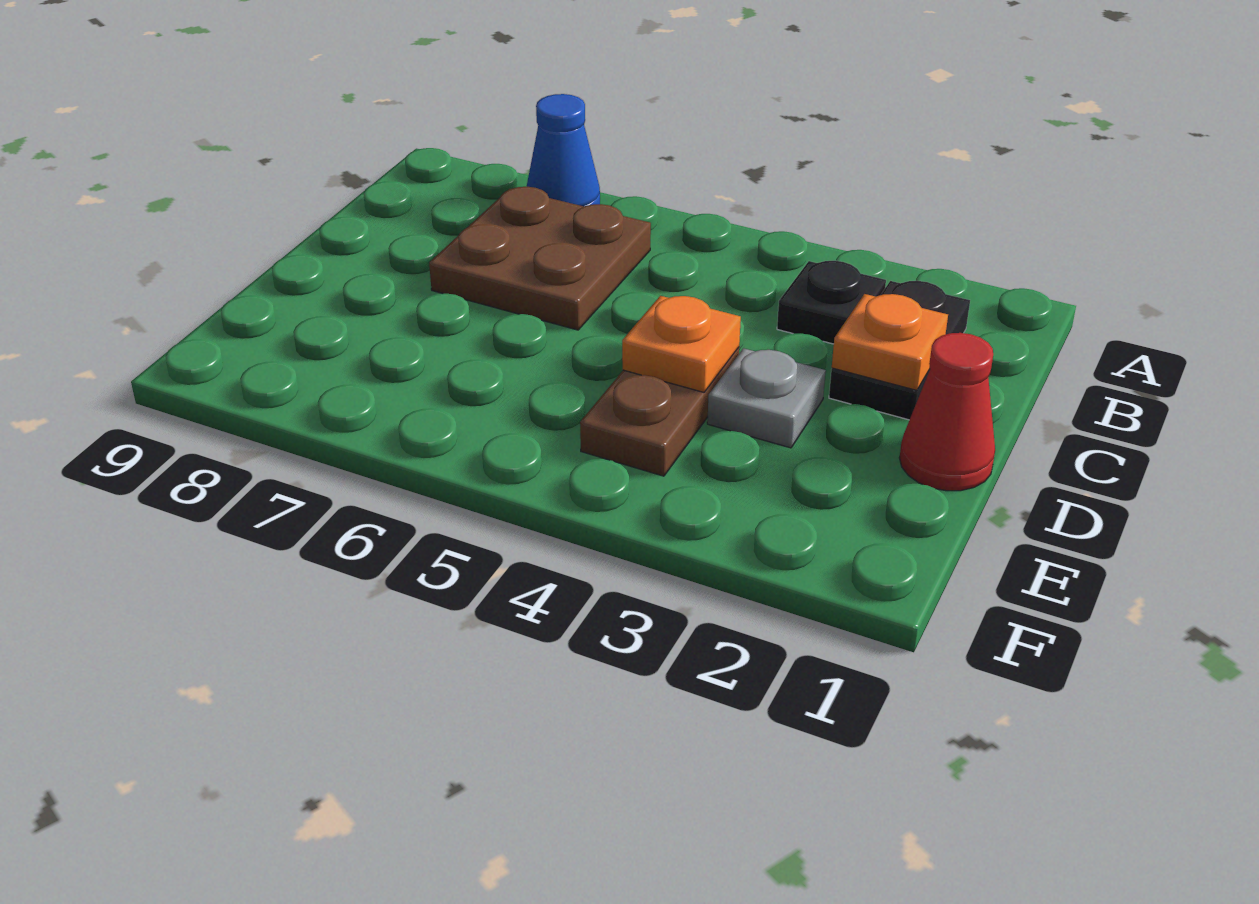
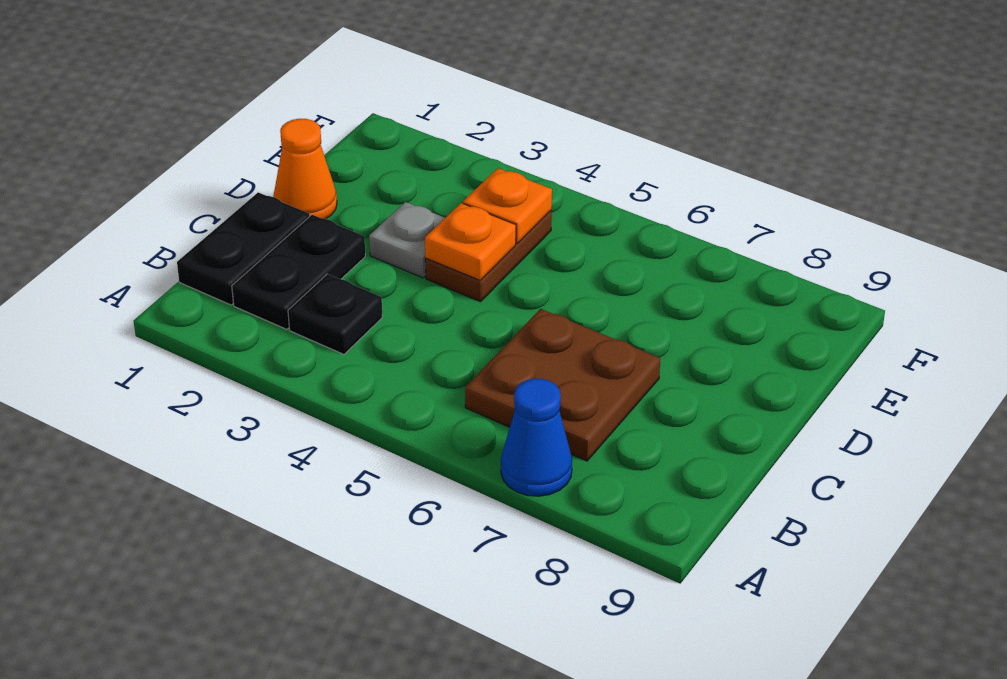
none -> black plate B1:C1 level 1
orange plate C2 level 2 -> orange plate E4 level 2
red cone D1 level 1 -> orange cone D1 level 1

